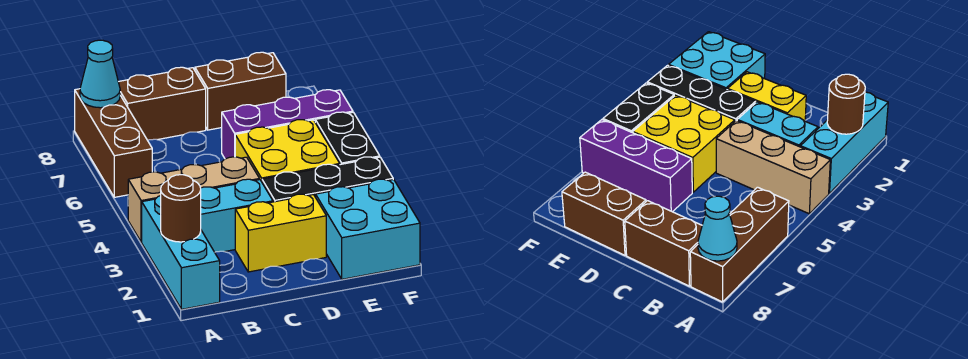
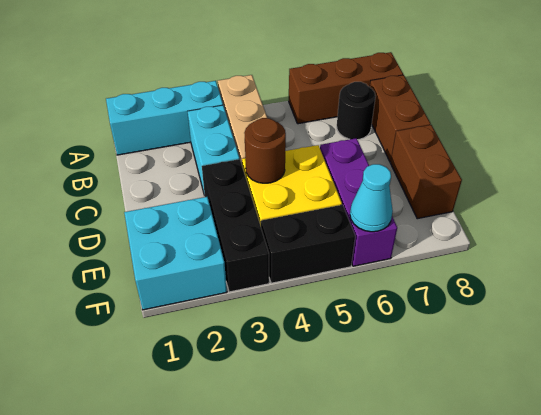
brown round brick A2 level 2 -> brown round brick D4 level 2
cyan cone A8 level 2 -> cyan cone F6 level 2
none -> black round brick B7 level 1
yellow brick C2:D2 level 1 -> none

